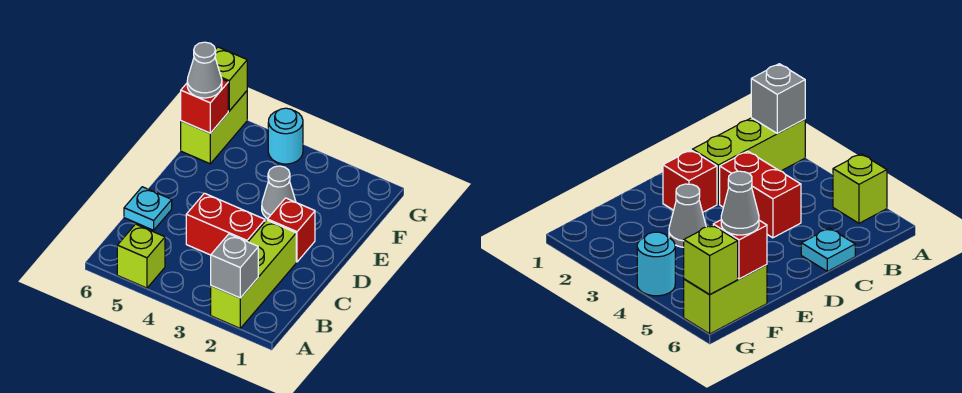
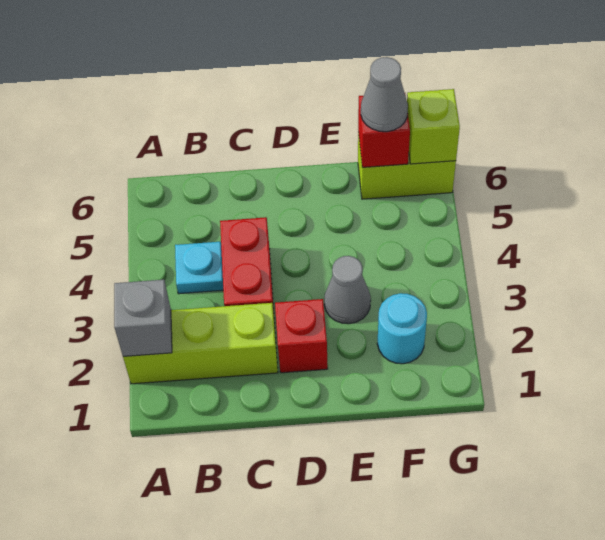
lime brick A5 level 1 -> none
cyan plate C6 level 1 -> cyan plate B4 level 1
cyan round brick G4 level 1 -> cyan round brick F2 level 1

